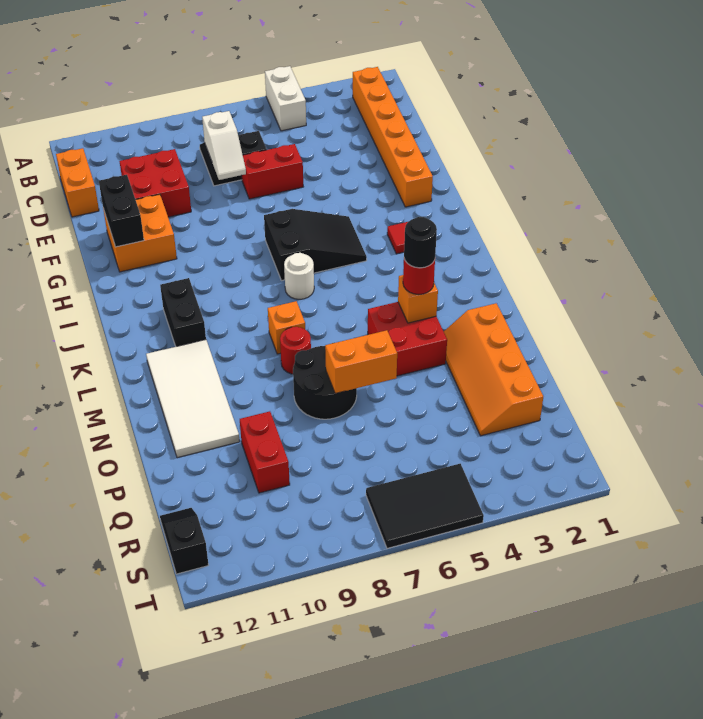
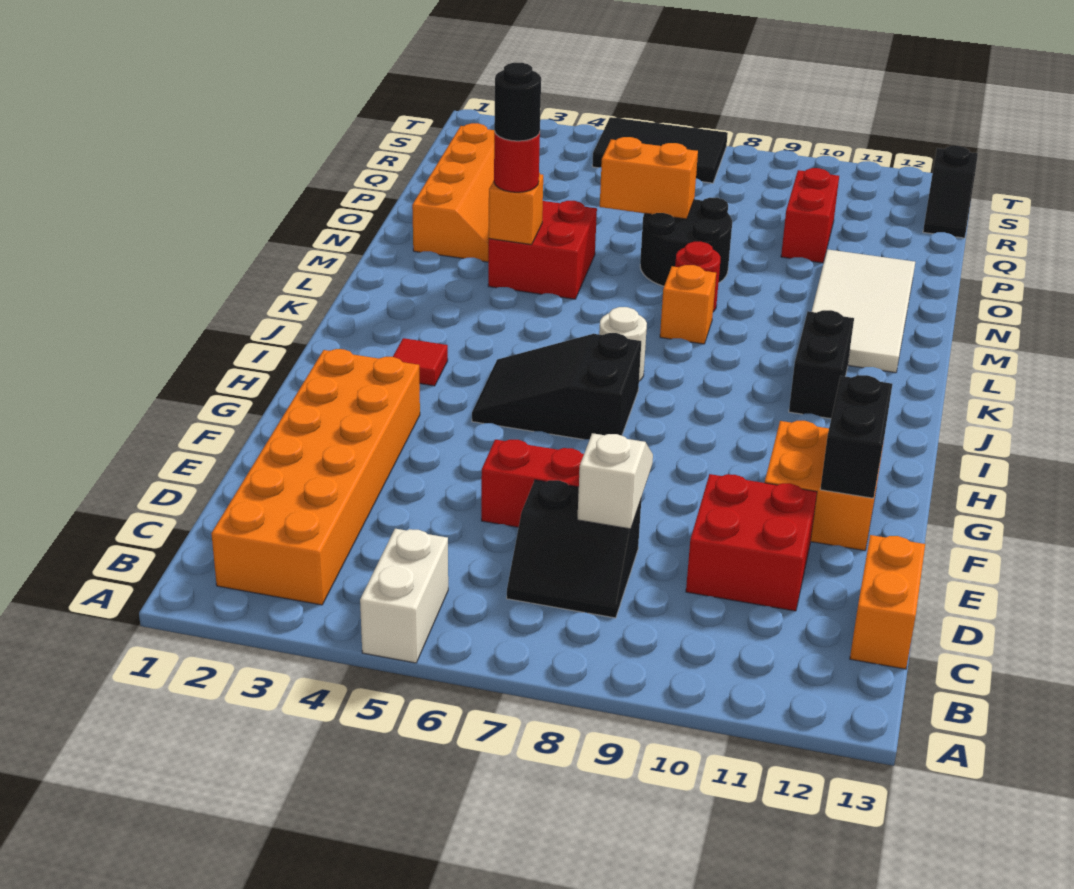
orange brick B2:G2 level 1 -> orange brick B2:G3 level 1

